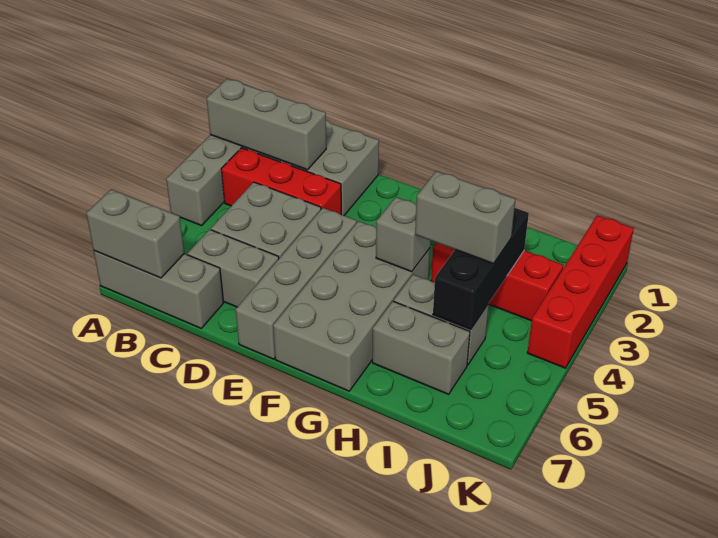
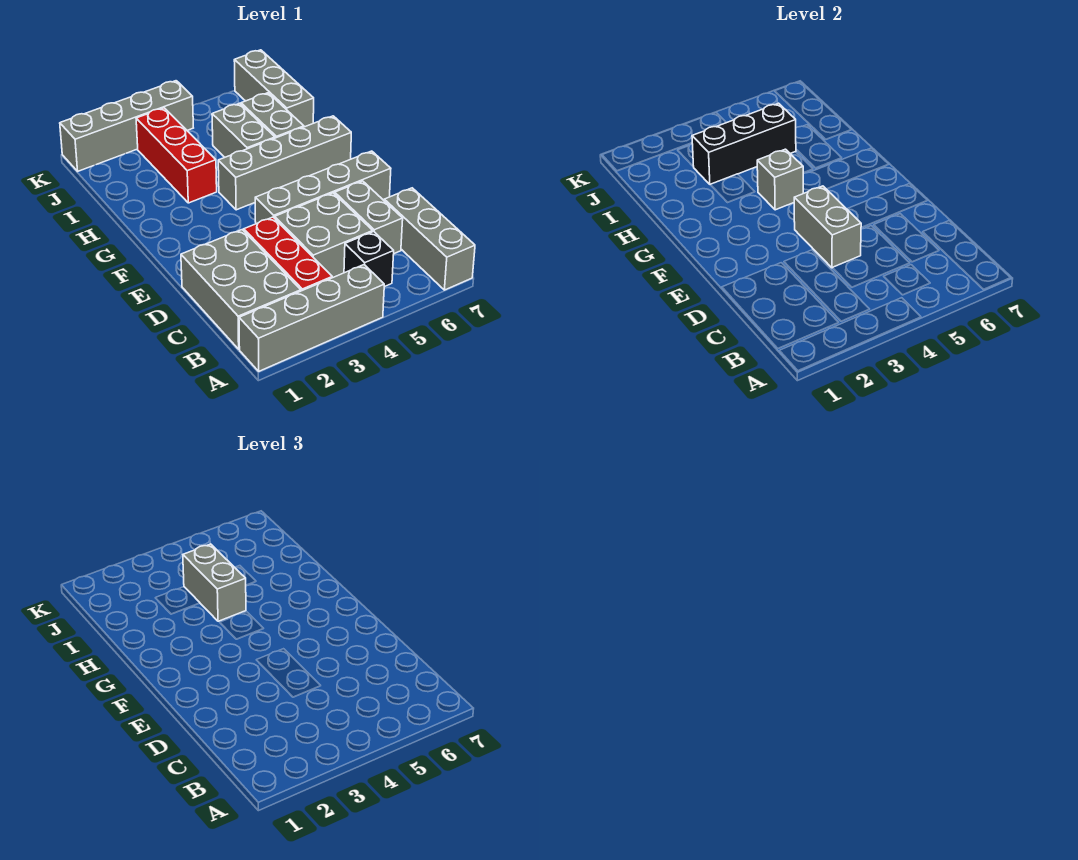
grey brick A2:C2 level 2 -> grey brick I7:K7 level 1
grey brick A7:B7 level 2 -> grey brick D4:E4 level 2
none -> black brick B5 level 1
grey brick F4:G7 level 1 -> grey brick G4:G7 level 1
red brick K1:K4 level 1 -> grey brick K1:K4 level 1

